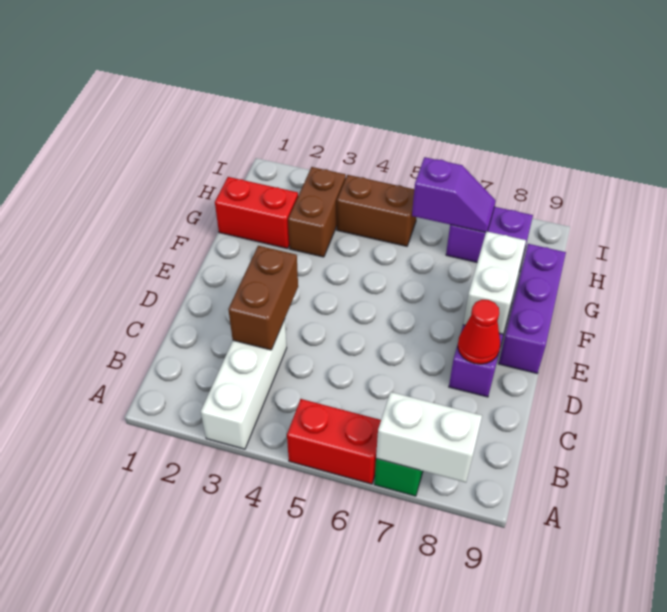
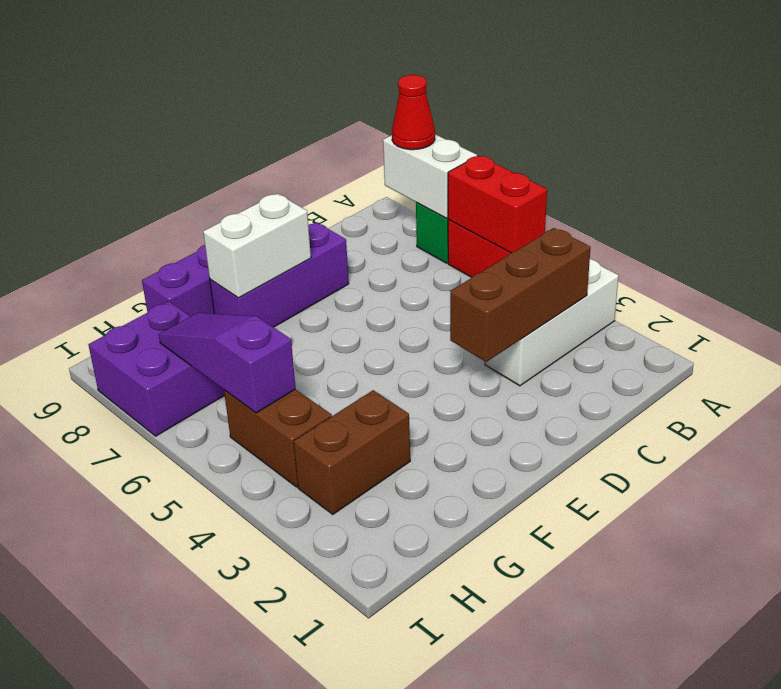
brown brick C3:D3 level 2 -> brown brick B3:D3 level 2
red cone D8 level 2 -> red cone A8 level 3
red brick G1:G2 level 1 -> red brick A5:A6 level 2
purple slope H6:H7 level 2 top 6 -> purple slope H5:H7 level 2 top 5
purple brick H7:H8 level 1 -> purple brick H7:I8 level 1

